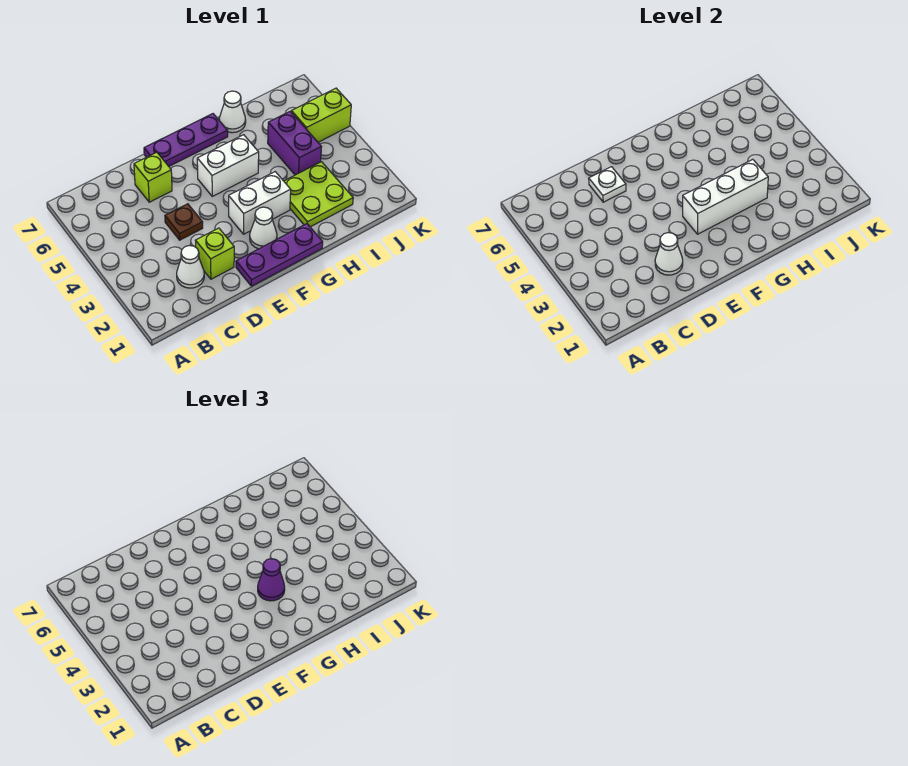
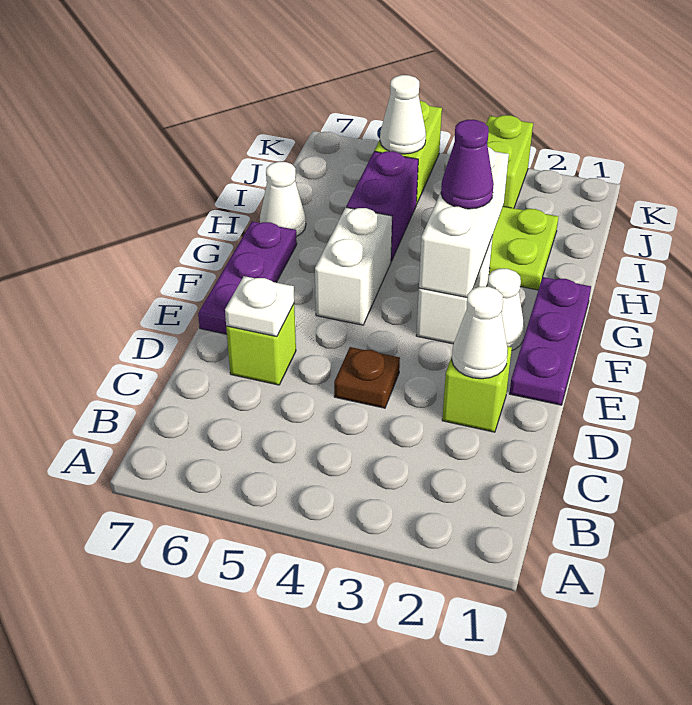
white cone C2 level 1 -> white cone J5 level 2
purple brick I4:I5 level 1 -> purple brick H5:I5 level 1
none -> lime brick J3:K3 level 1

